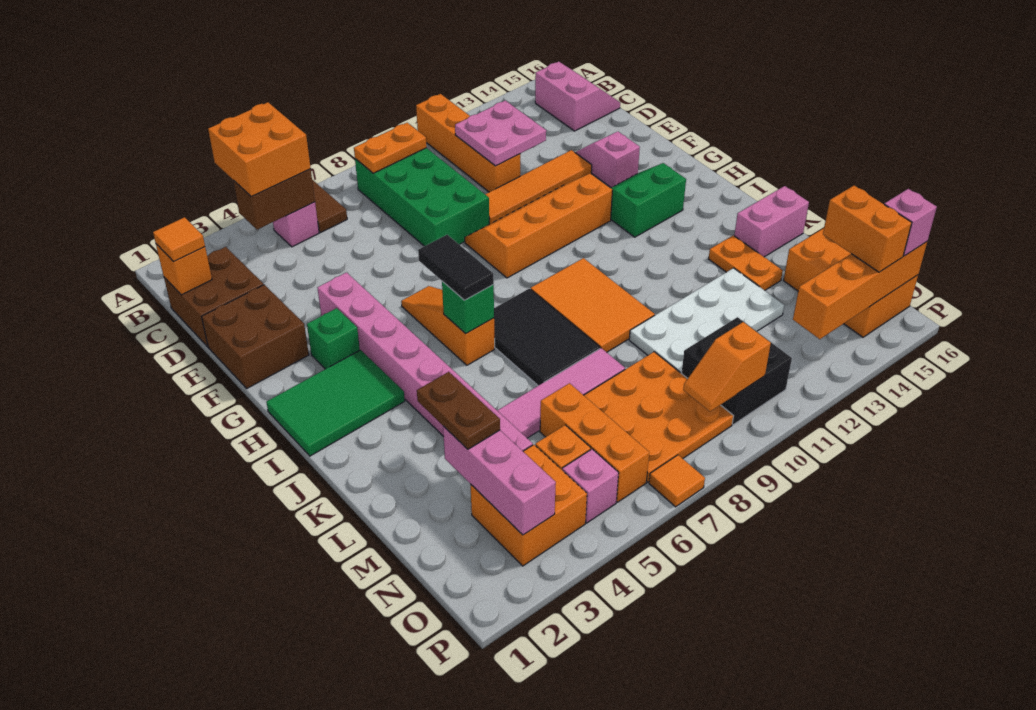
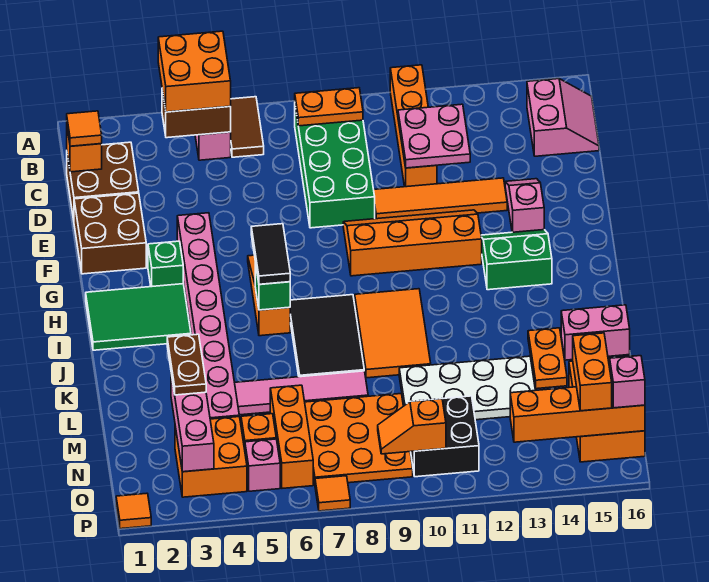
none -> orange tile P1 level 1

